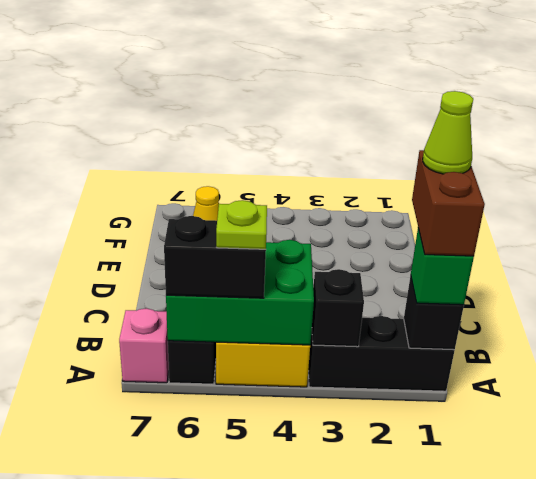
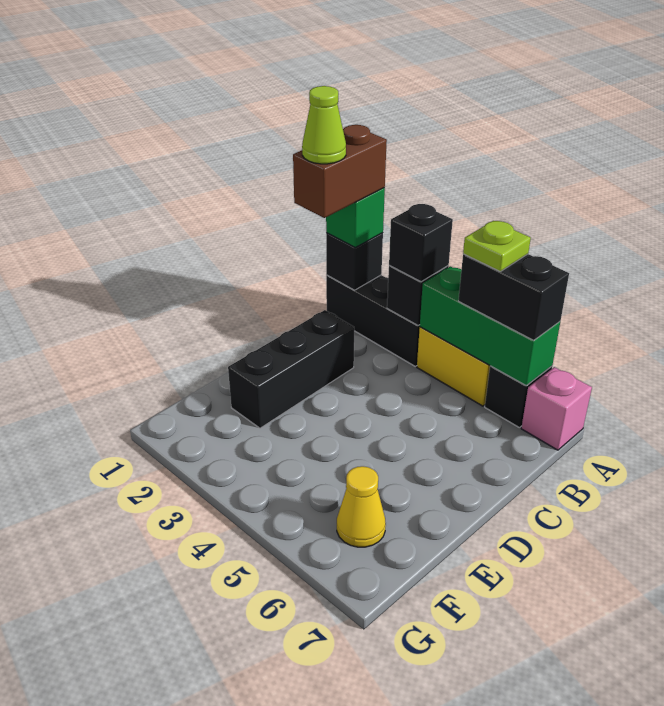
none -> black brick A3 level 3
green brick A4:B6 level 2 -> green brick A4:A6 level 2
none -> black brick C2:E2 level 1

